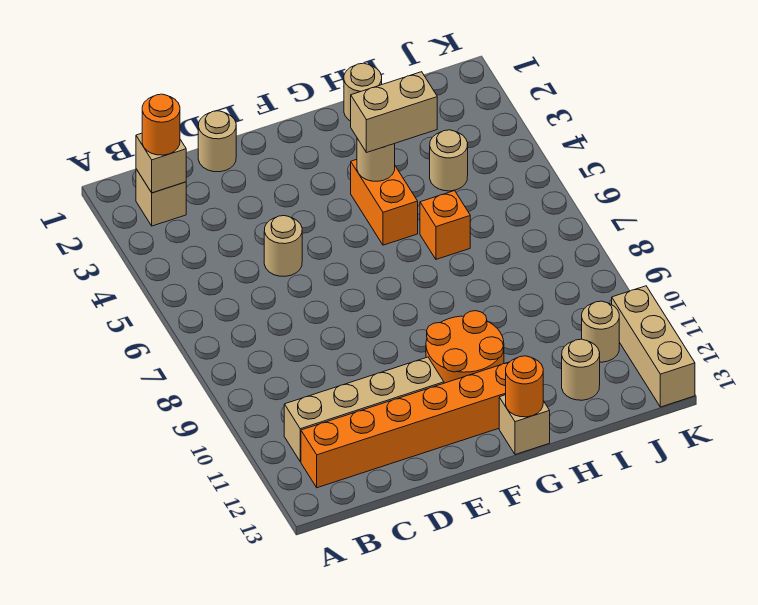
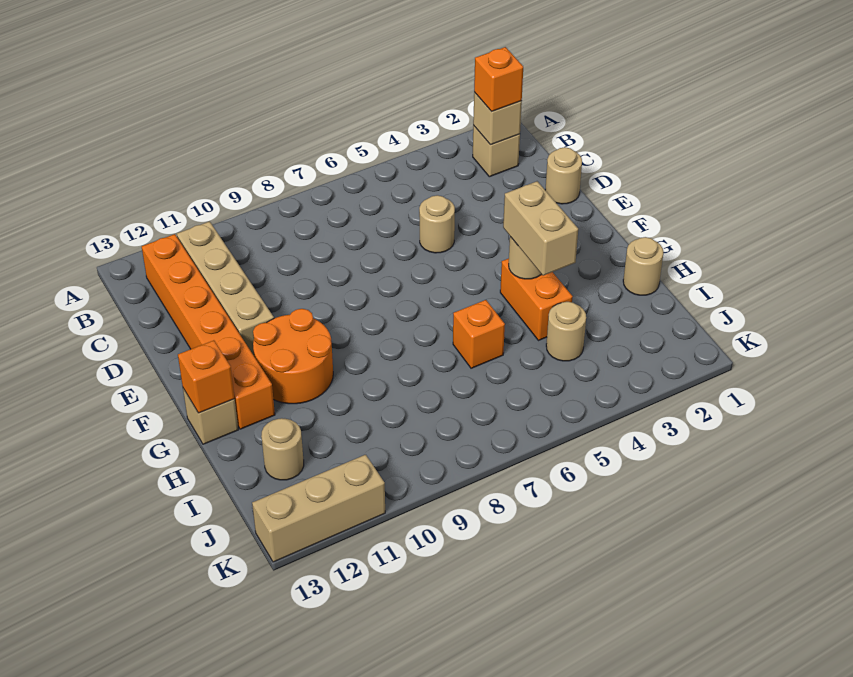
orange round brick B2 level 3 -> orange brick B2 level 3
orange brick G4:G5 level 1 -> orange brick G4:H4 level 1
orange round brick G13 level 2 -> orange brick G13 level 2
tan round brick J11 level 1 -> none

